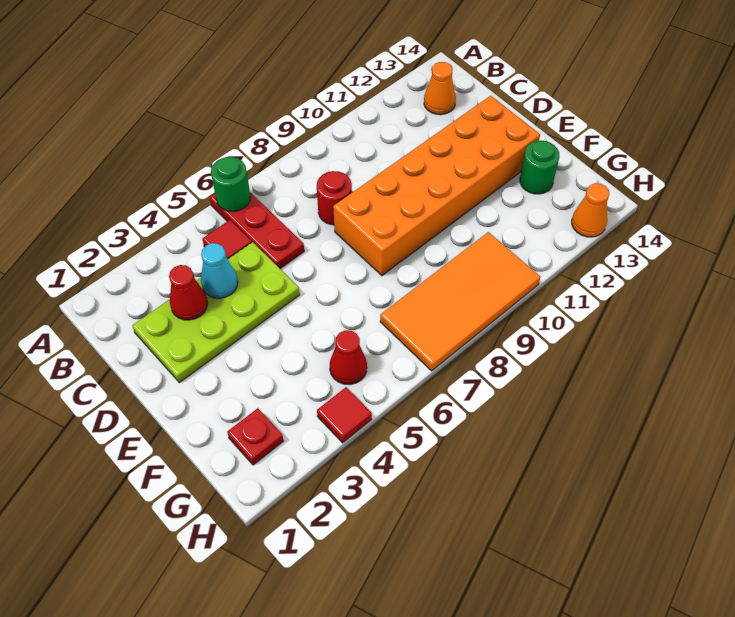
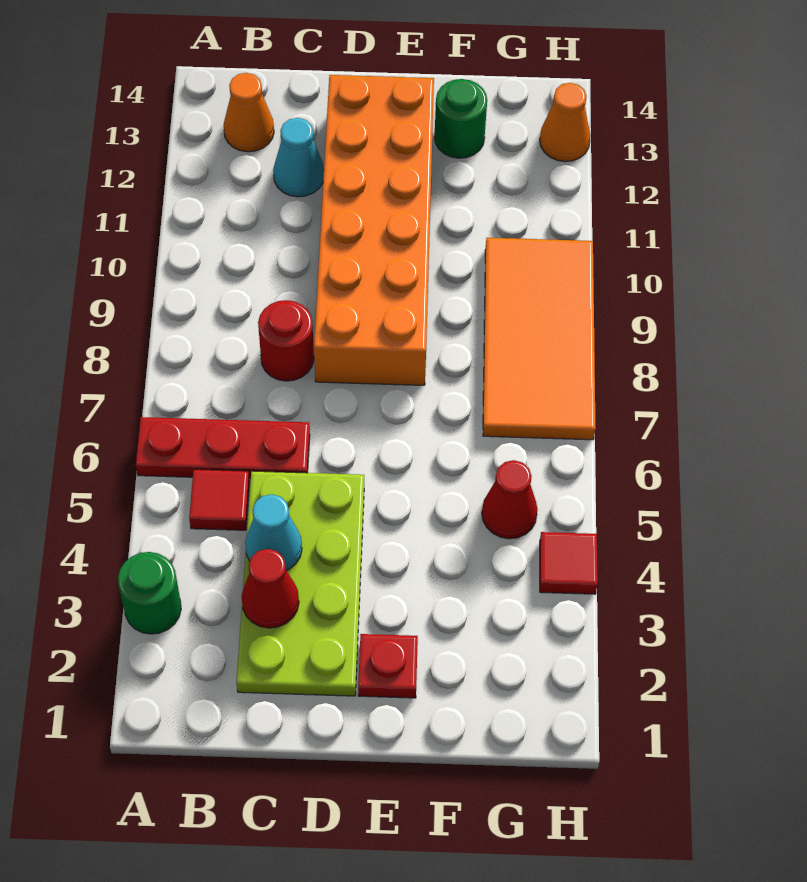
green round brick A6 level 2 -> green round brick A3 level 1
none -> cyan cone C12 level 1
red plate G2 level 1 -> red plate E2 level 1

